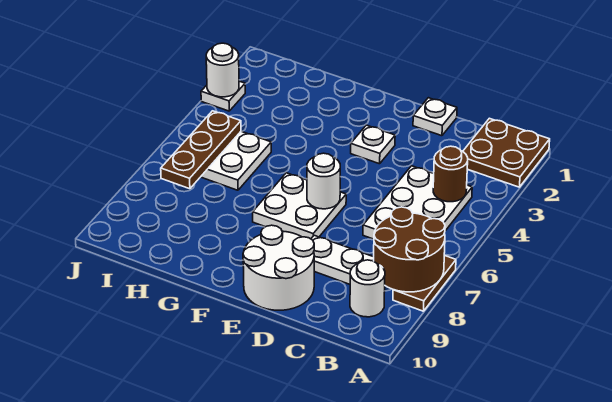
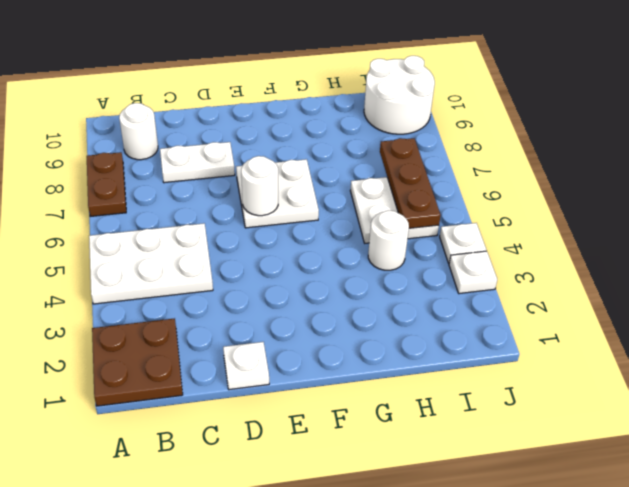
brown round brick A7:B8 level 2 -> none
white plate B4:C6 level 1 -> white plate A4:C5 level 1
brown round brick B4 level 2 -> none
white round brick D9:E10 level 1 -> white round brick I9:J10 level 1
white plate E3 level 1 -> white plate J4 level 1
white round brick J3 level 2 -> white round brick H4 level 1

